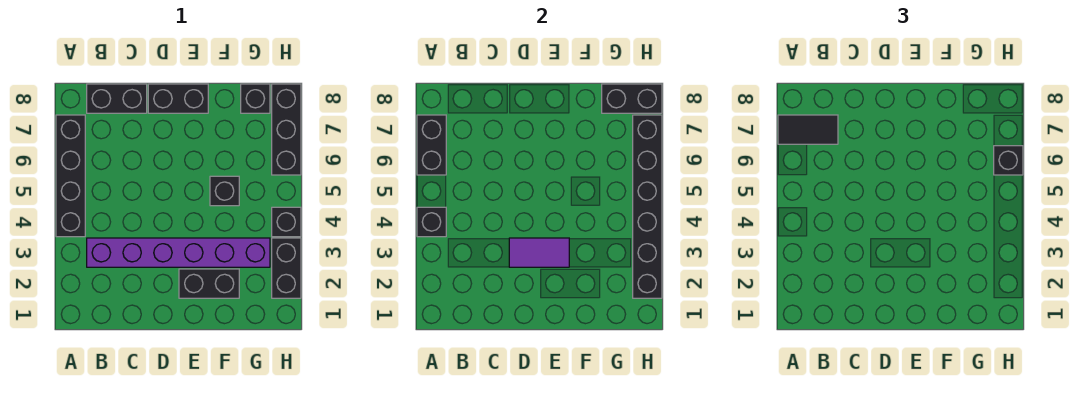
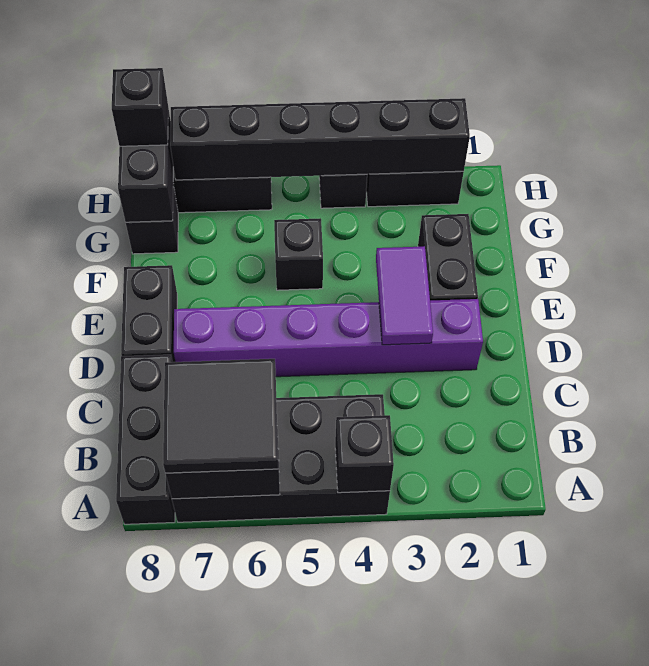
black brick A4:A7 level 1 -> black brick A4:B7 level 1
black tile A7:B7 level 3 -> black tile A6:B7 level 3
purple brick B3:G3 level 1 -> purple brick D2:D7 level 1
black brick B8:C8 level 1 -> black brick A8:C8 level 1
black brick H6 level 3 -> black brick H8 level 3

